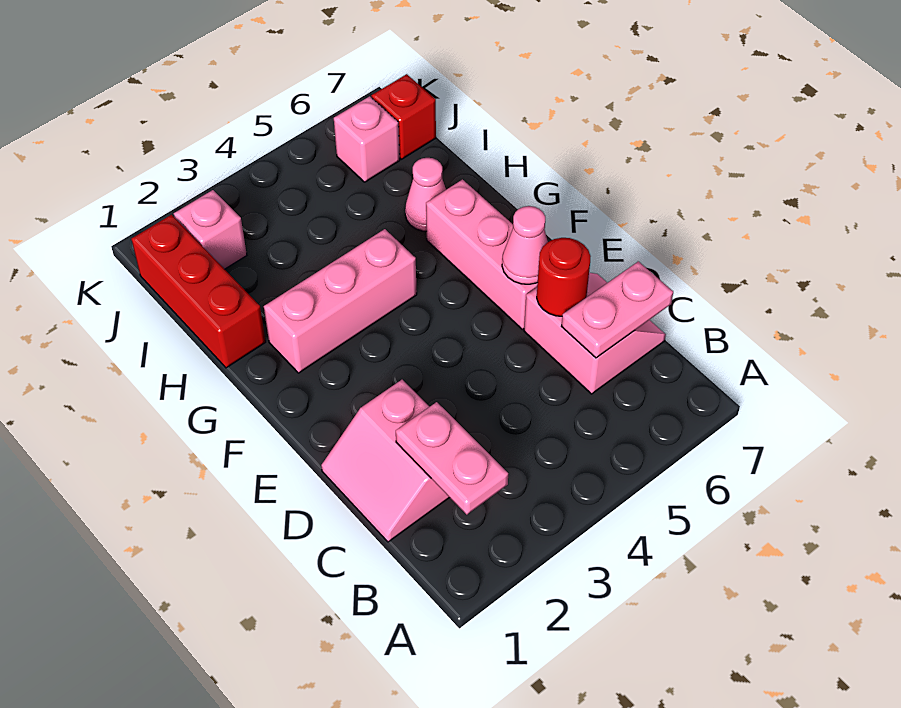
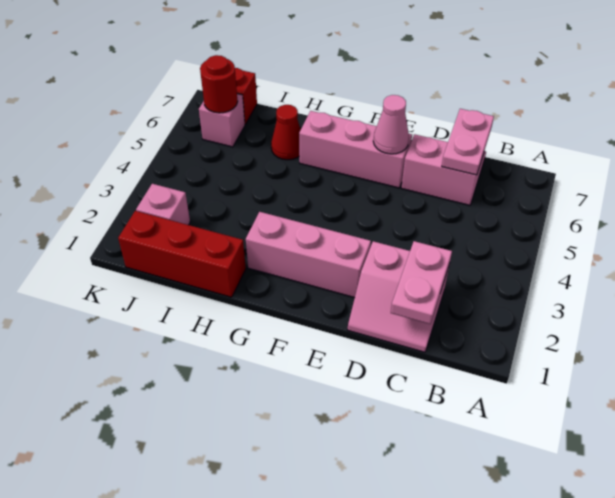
pink plate B2:C2 level 2 -> pink plate C1:C2 level 2
red round brick D6 level 2 -> red round brick J6 level 2
pink brick G2:G4 level 1 -> pink brick E2:G2 level 1
pink cone H6 level 1 -> red cone H6 level 1

